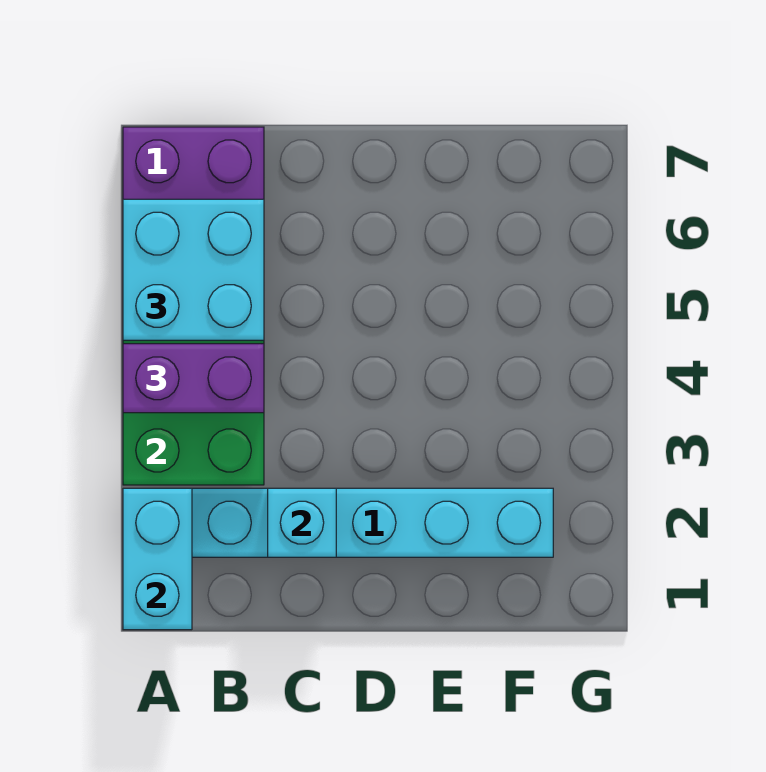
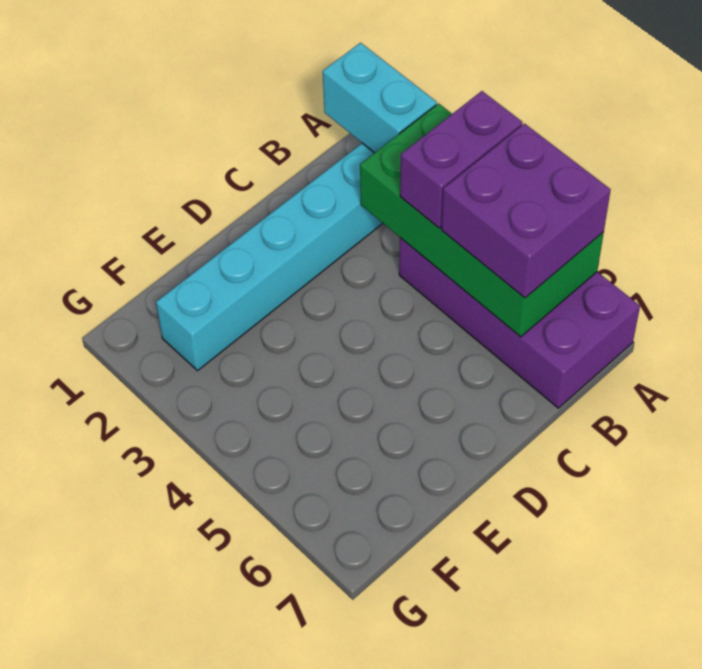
cyan brick A5:B6 level 3 -> purple brick A5:B6 level 3
cyan brick C2 level 2 -> none

